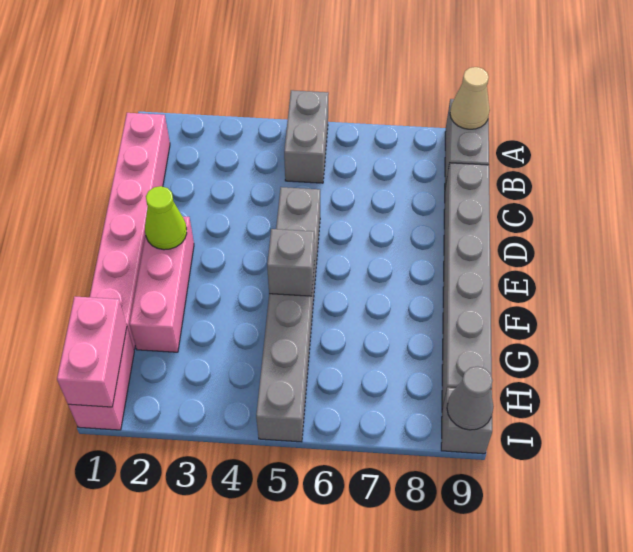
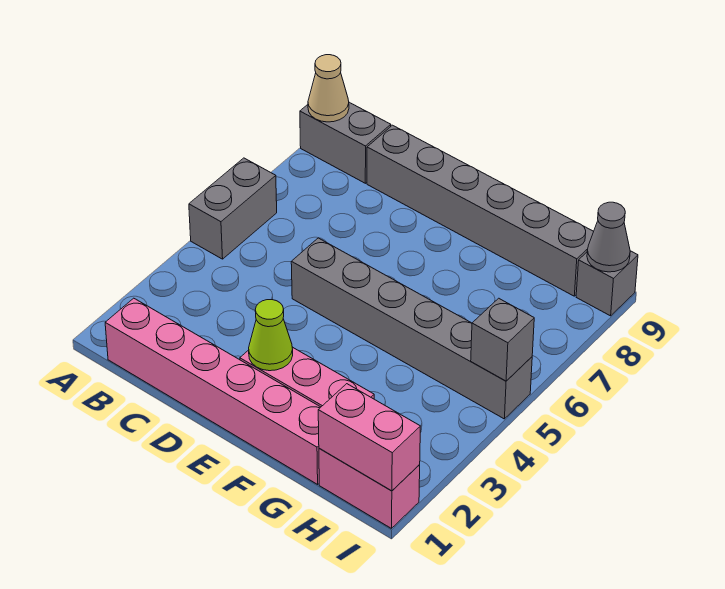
grey brick A5:B5 level 1 -> grey brick A5:A6 level 1
grey brick F5 level 2 -> grey brick I5 level 2

